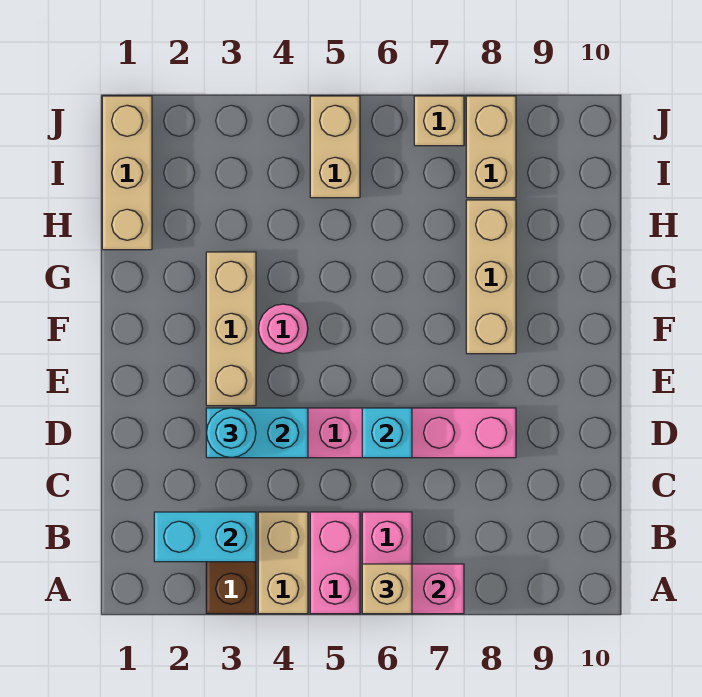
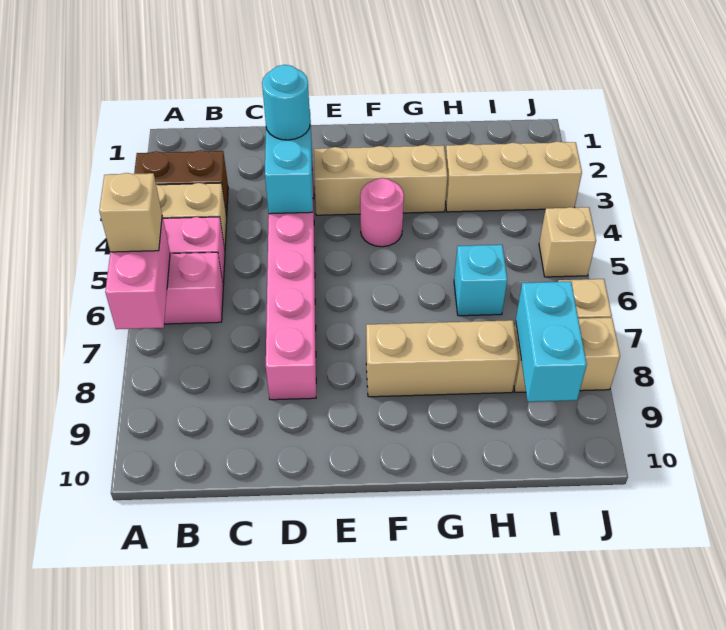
cyan brick B2:B3 level 2 -> cyan brick I8:I9 level 2
cyan brick D6 level 2 -> cyan brick H6 level 1
tan brick H1:J1 level 1 -> tan brick H3:J3 level 1
tan brick I5:J5 level 1 -> tan brick J5 level 1

